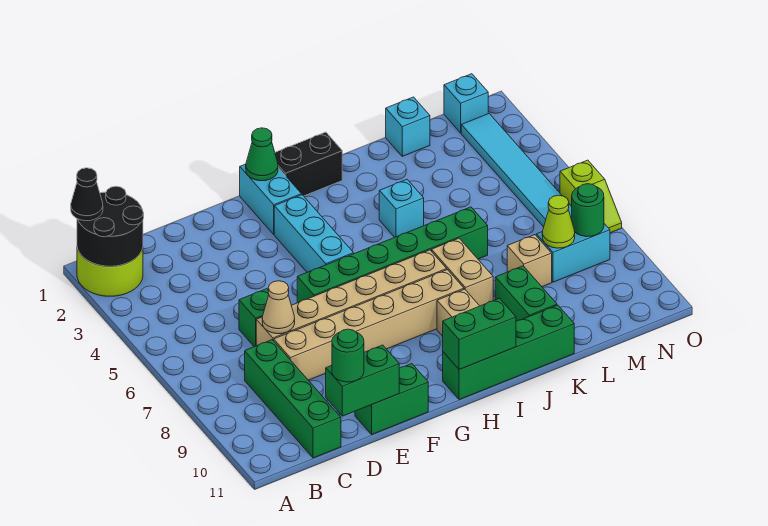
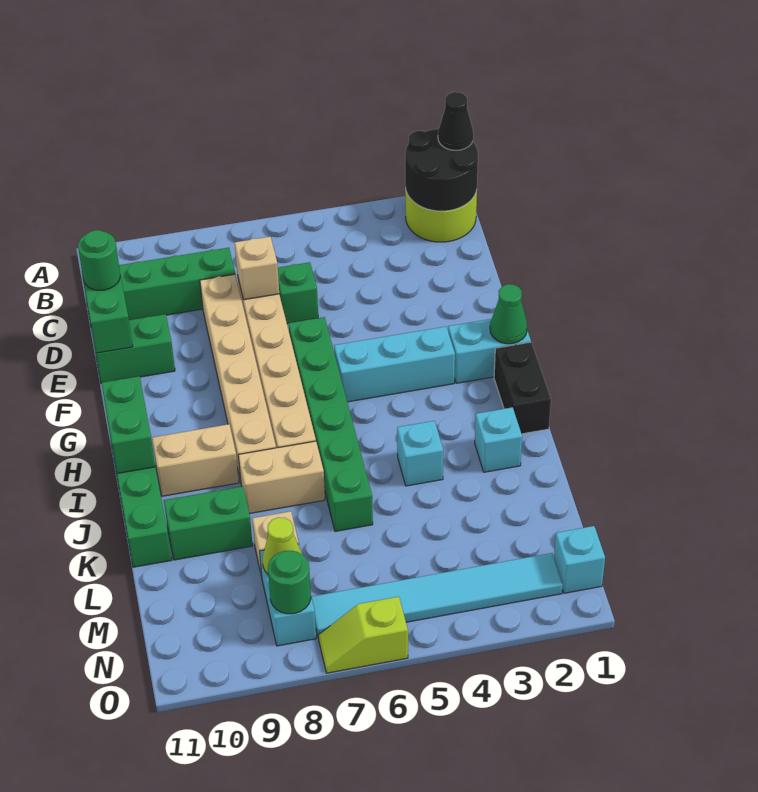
tan cone D7 level 2 -> tan brick D7 level 2
green brick E11:F11 level 1 -> green brick E10:E11 level 1
cyan brick L1 level 1 -> cyan brick J2 level 1

